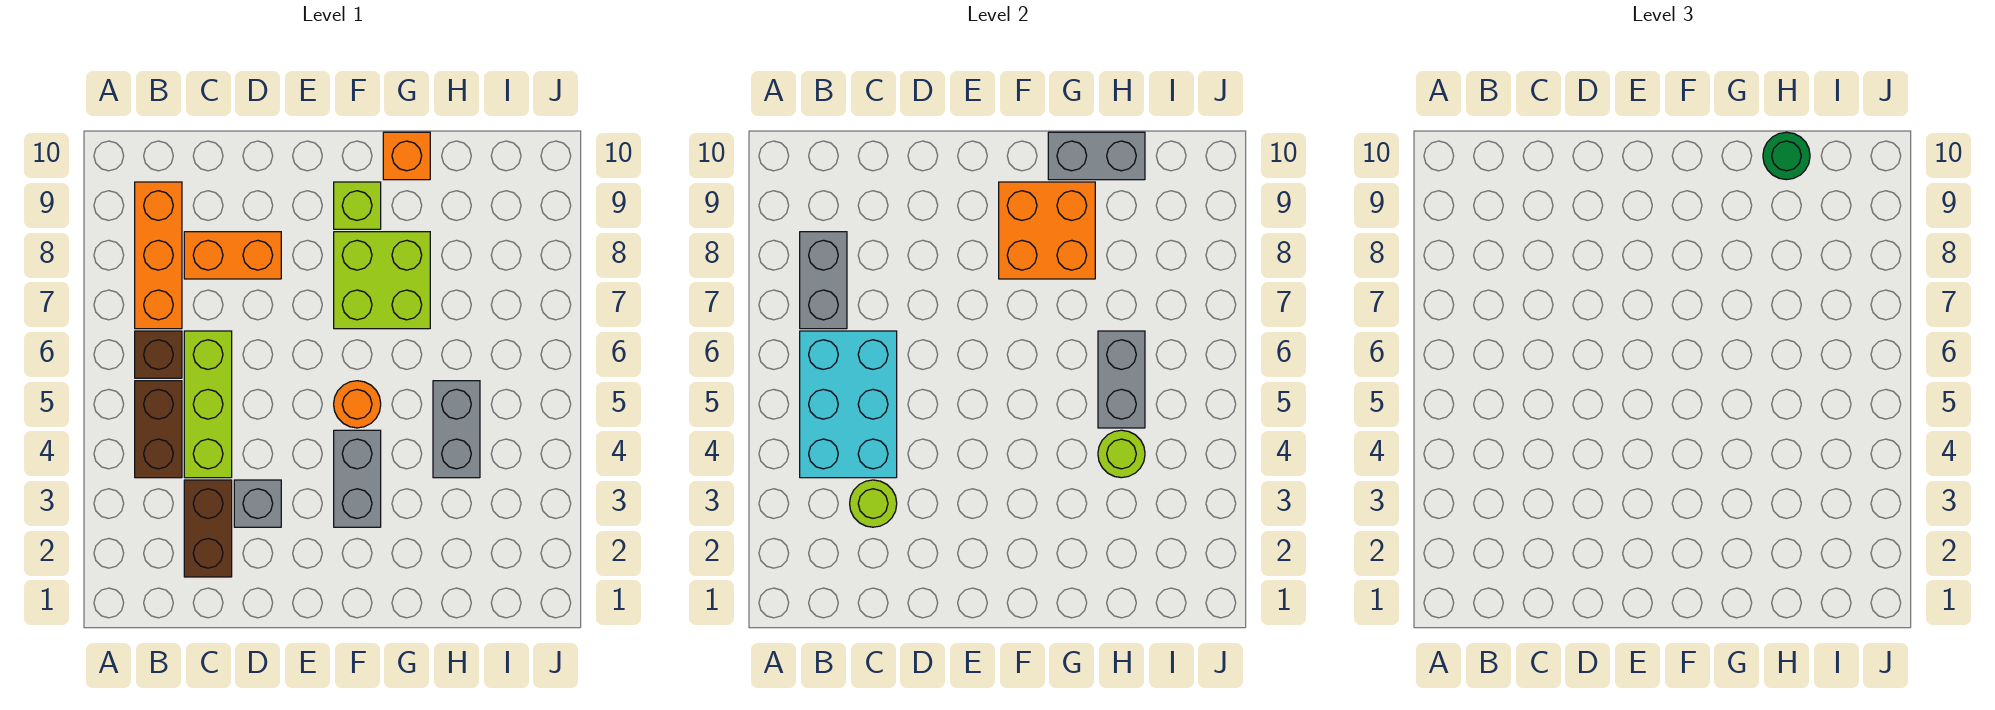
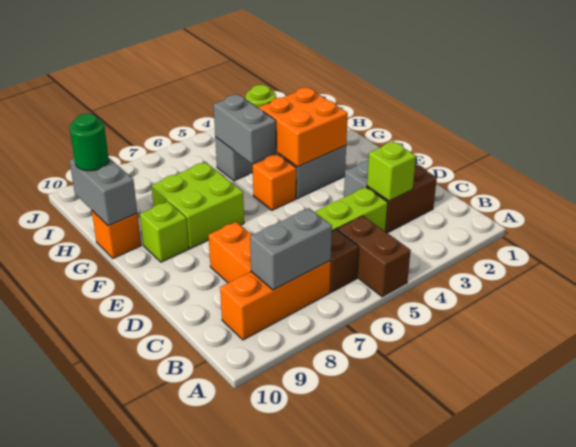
brown brick B4:B5 level 1 -> brown brick A5:B5 level 1
cyan brick B4:C6 level 2 -> none
lime round brick C3 level 2 -> lime brick C3 level 2
orange round brick F5 level 1 -> orange brick F5 level 1
orange brick F8:G9 level 2 -> orange brick F3:G4 level 2
grey brick H5:H6 level 2 -> grey brick G5:H5 level 2

